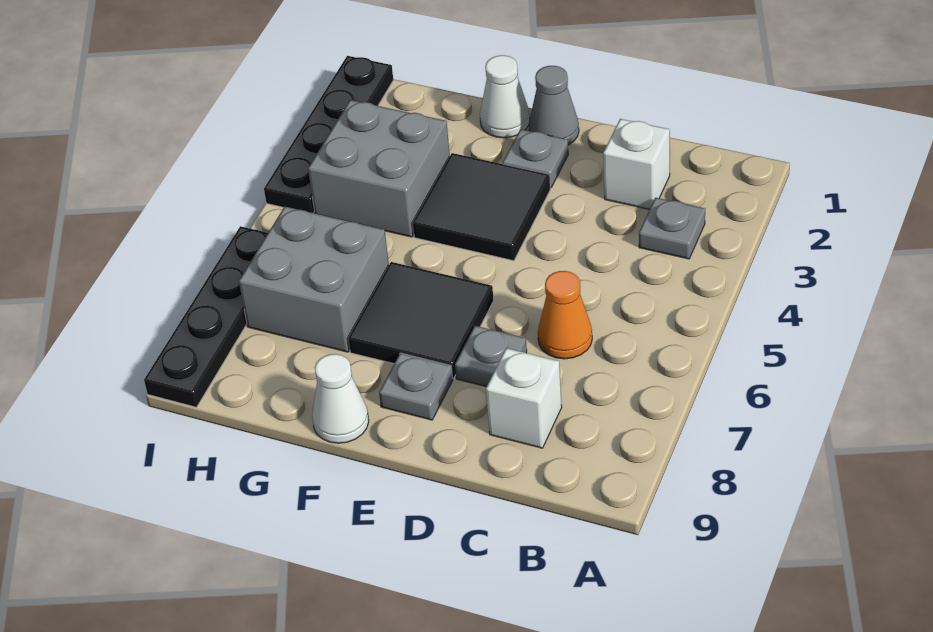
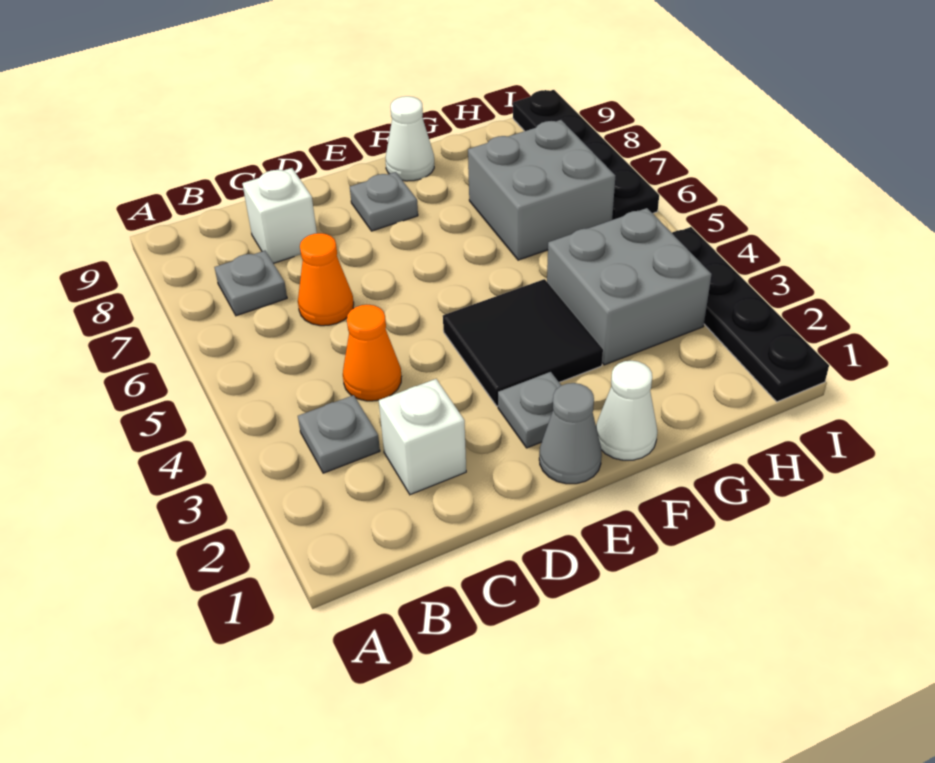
none -> orange cone C4 level 1
grey plate D7 level 1 -> grey plate B7 level 1
black tile E6:F7 level 1 -> none

